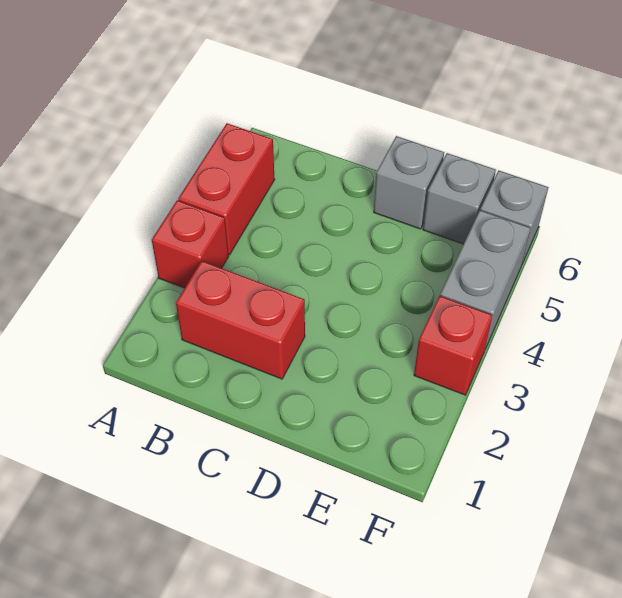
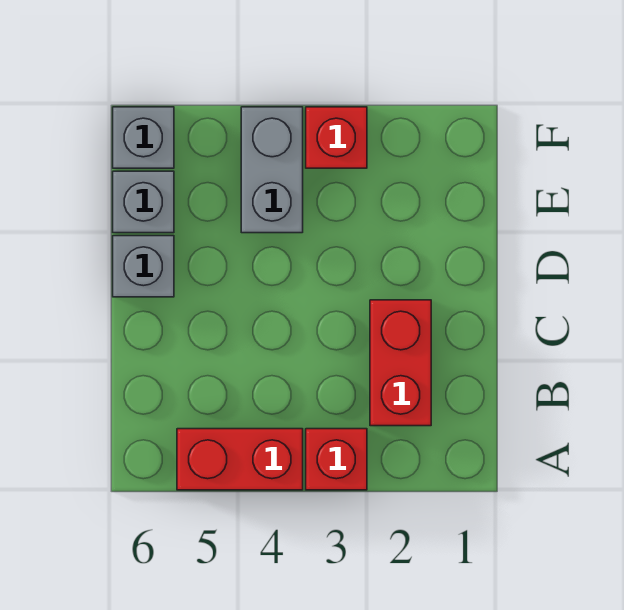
grey brick F4:F5 level 1 -> grey brick E4:F4 level 1

